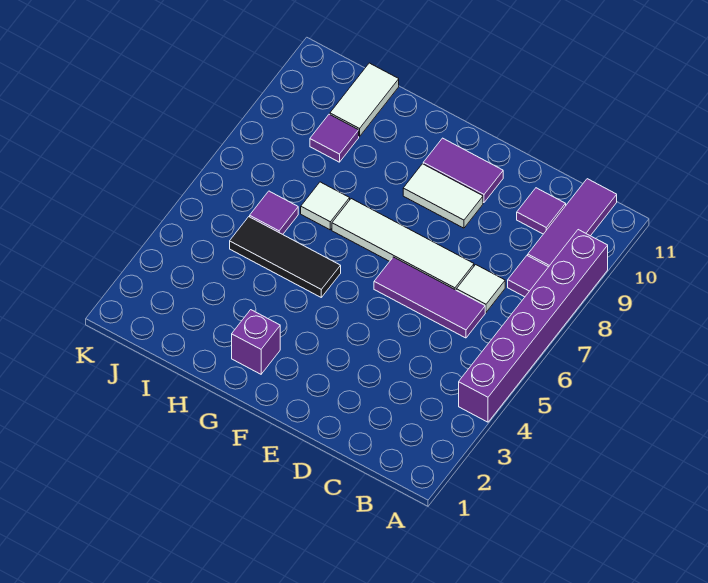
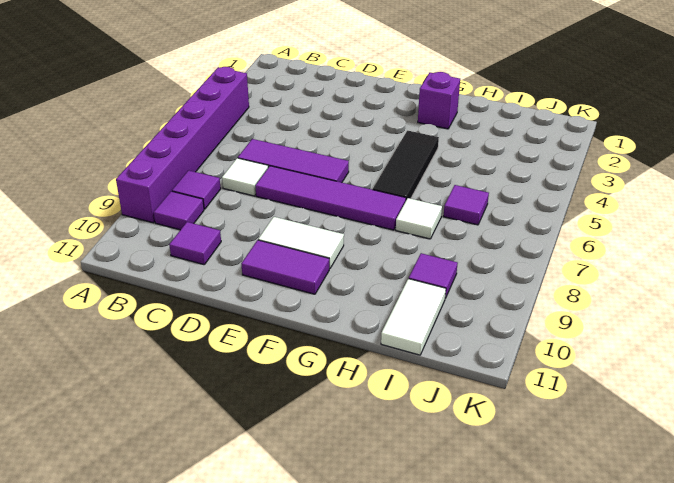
purple tile B9:B11 level 1 -> purple tile B9 level 1
white tile D7:G7 level 1 -> purple tile D7:G7 level 1
black tile G5:I5 level 1 -> black tile G4:G6 level 1

